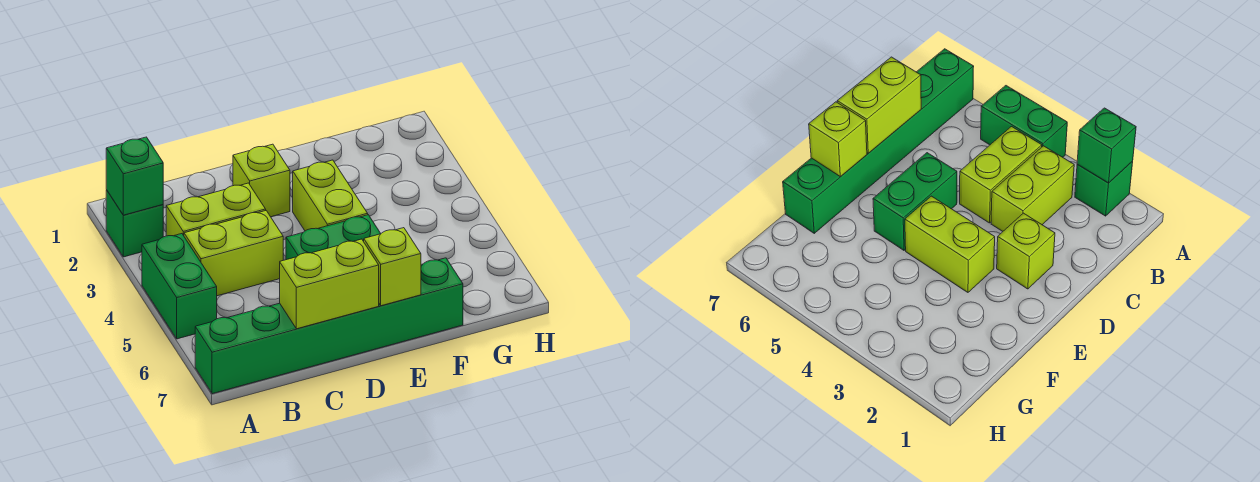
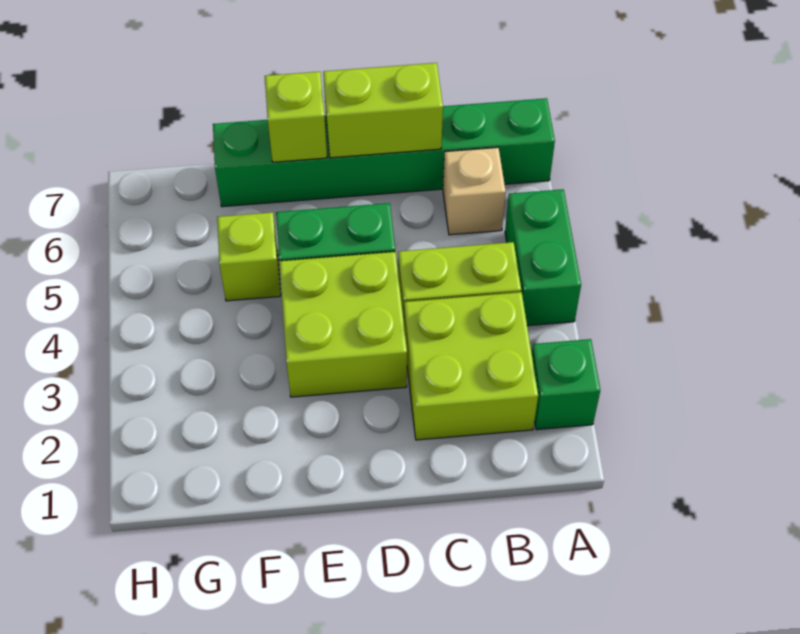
green brick A2 level 2 -> none
lime brick B3:C3 level 1 -> lime brick B2:C3 level 1
none -> tan brick B6 level 1
lime brick D2 level 1 -> lime brick F5 level 1
lime brick E3:E4 level 1 -> lime brick D3:E4 level 1

